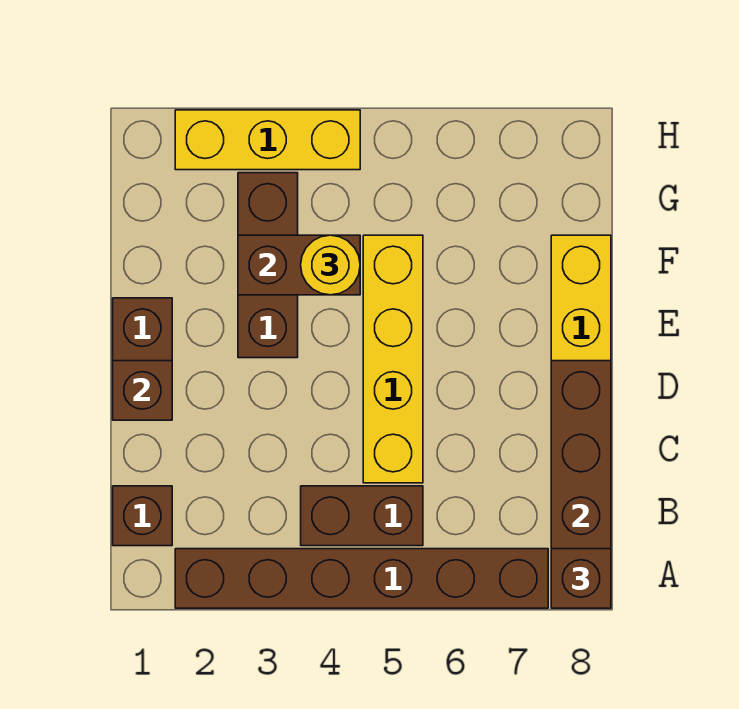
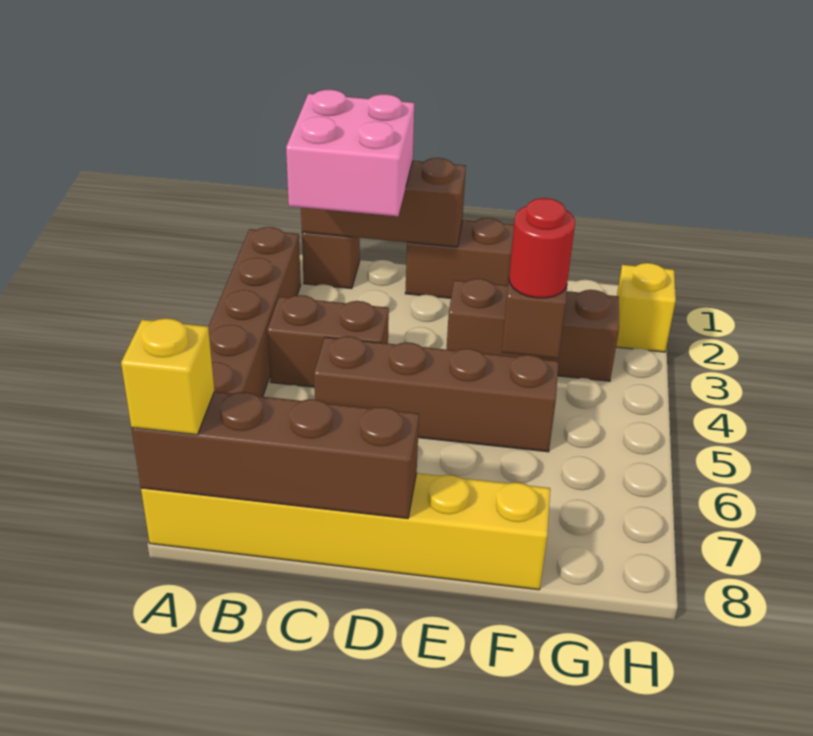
brown brick A8 level 3 -> yellow brick A8 level 3
none -> pink brick B1:C2 level 3
brown brick B4:B5 level 1 -> brown brick B4:C4 level 1
yellow brick C5:F5 level 1 -> brown brick C5:F5 level 1
brown brick D1 level 2 -> brown brick B1:D1 level 2
yellow round brick F4 level 3 -> red round brick F4 level 3
yellow brick H2:H4 level 1 -> yellow brick H2 level 1

